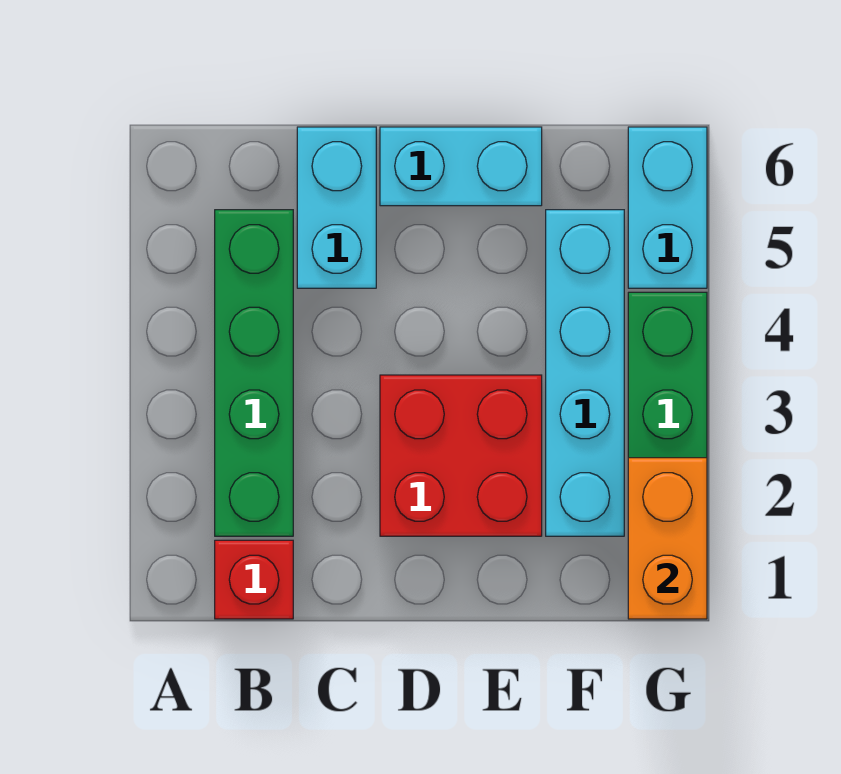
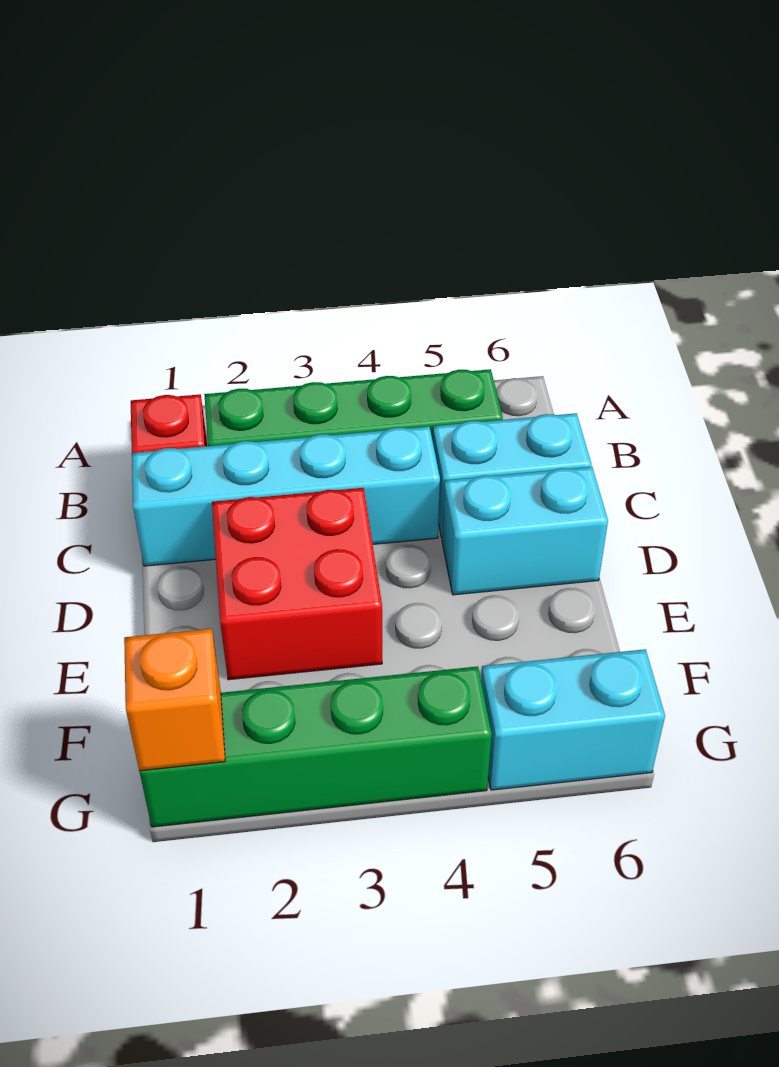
cyan brick D6:E6 level 1 -> cyan brick D5:D6 level 1
cyan brick F2:F5 level 1 -> cyan brick C1:C4 level 1
orange brick G1:G2 level 2 -> orange brick G1 level 2

